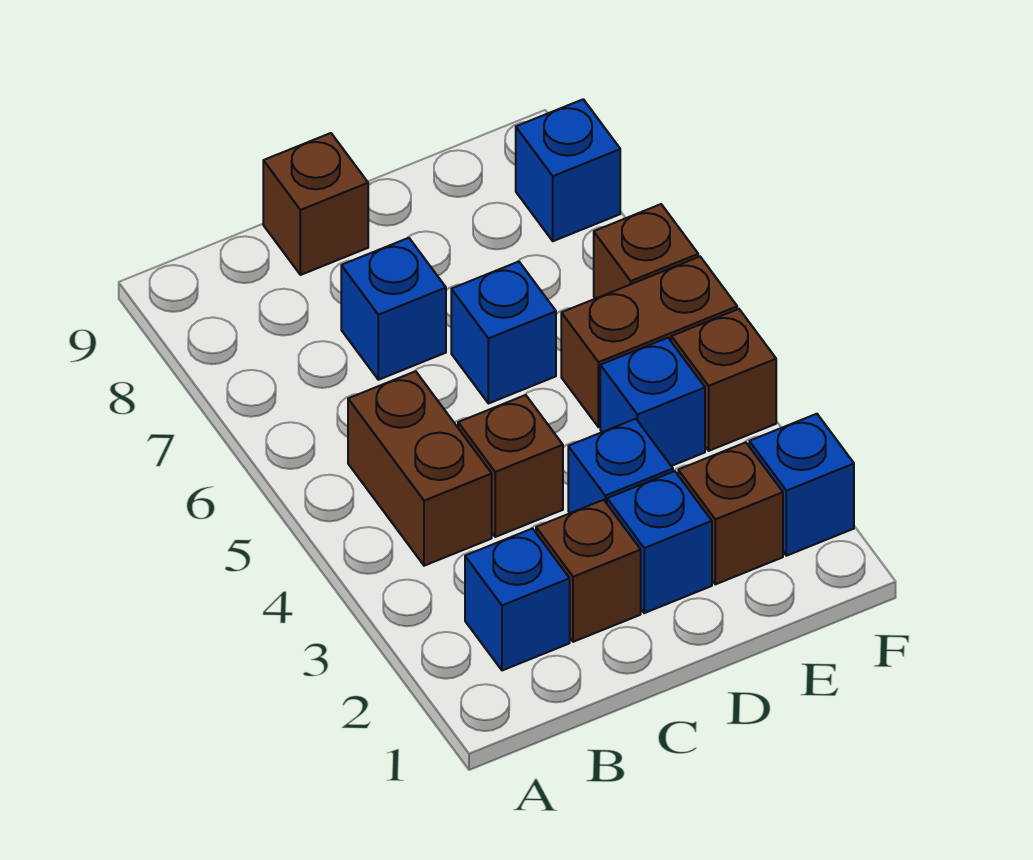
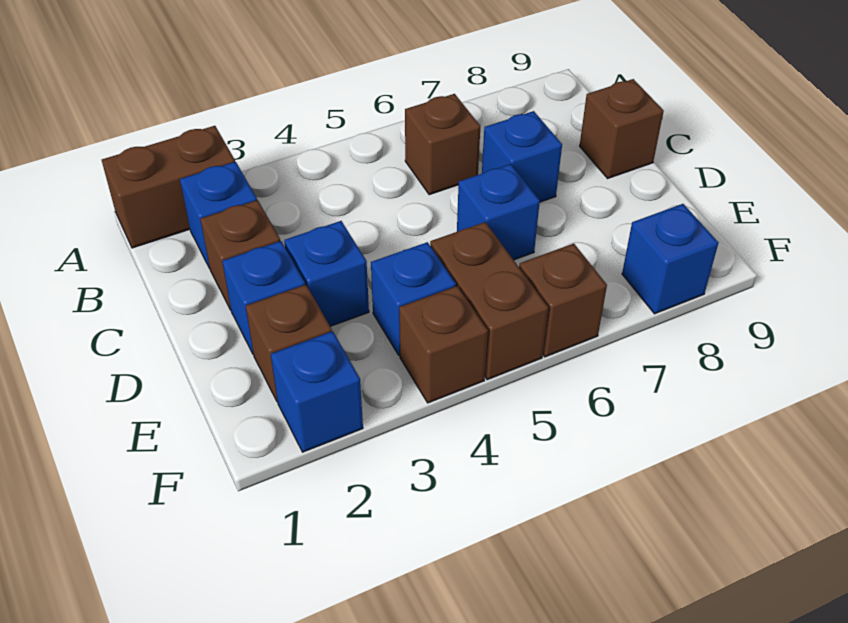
brown brick B4:B5 level 1 -> brown brick A1:A2 level 1
brown brick C4 level 1 -> brown brick B6 level 1

